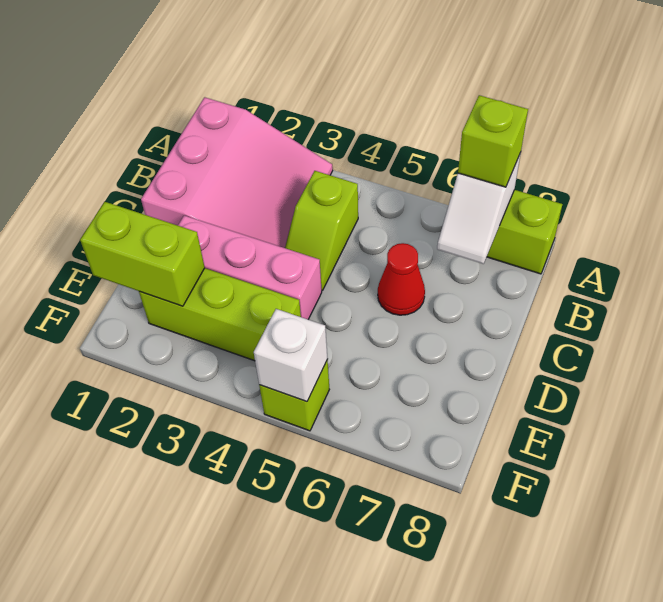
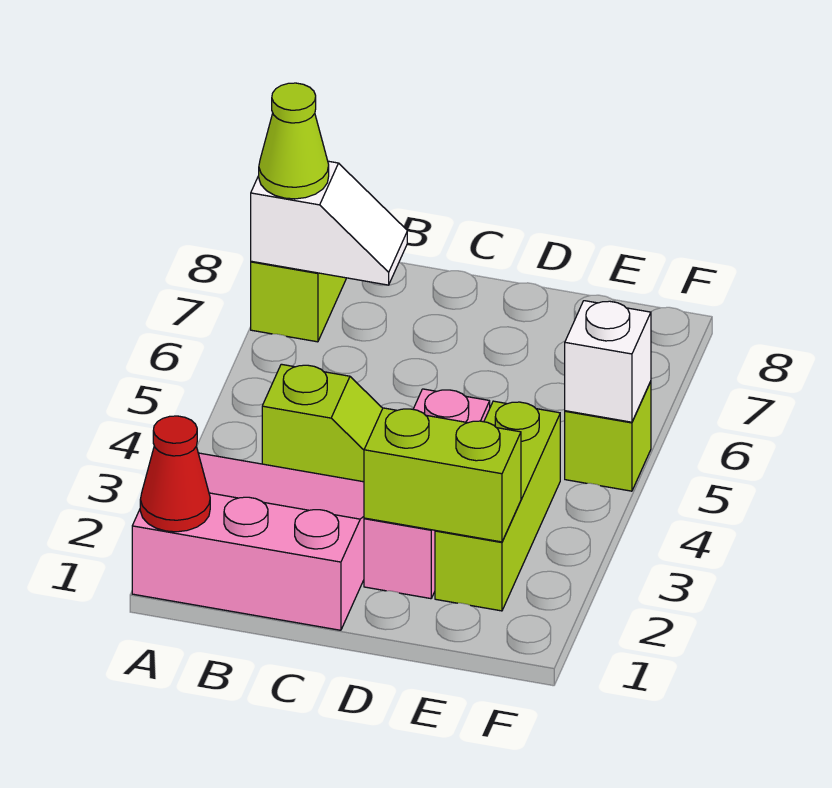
lime brick A7 level 3 -> lime cone A7 level 3
red cone C6 level 1 -> red cone A1 level 2
lime brick E1:E2 level 2 -> lime brick D2:E2 level 2

